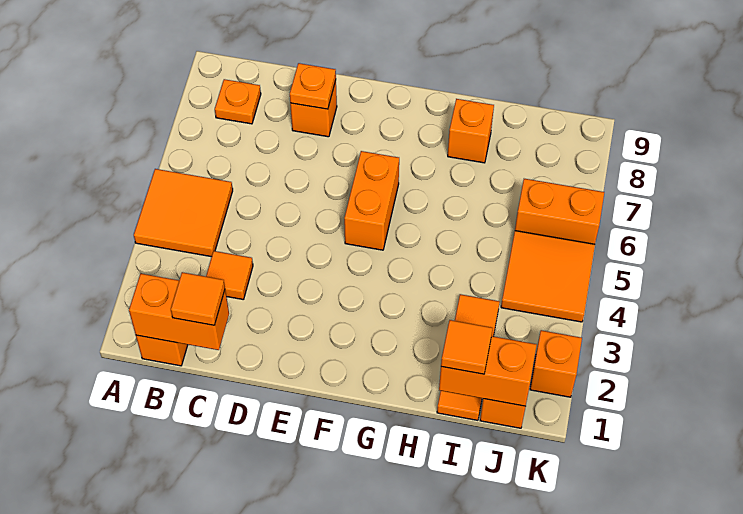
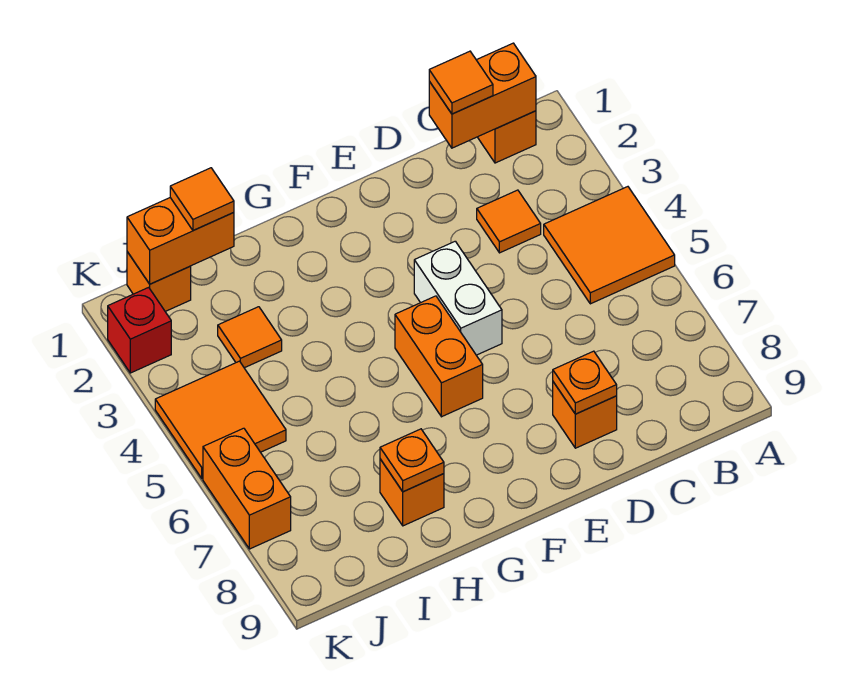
orange plate B8 level 1 -> orange plate H8 level 2
none -> white brick E4:E5 level 1
orange tile I1:I3 level 1 -> orange tile I3 level 1
orange brick J6:K6 level 1 -> orange brick K6:K7 level 1
orange brick K2 level 1 -> red brick K2 level 1

